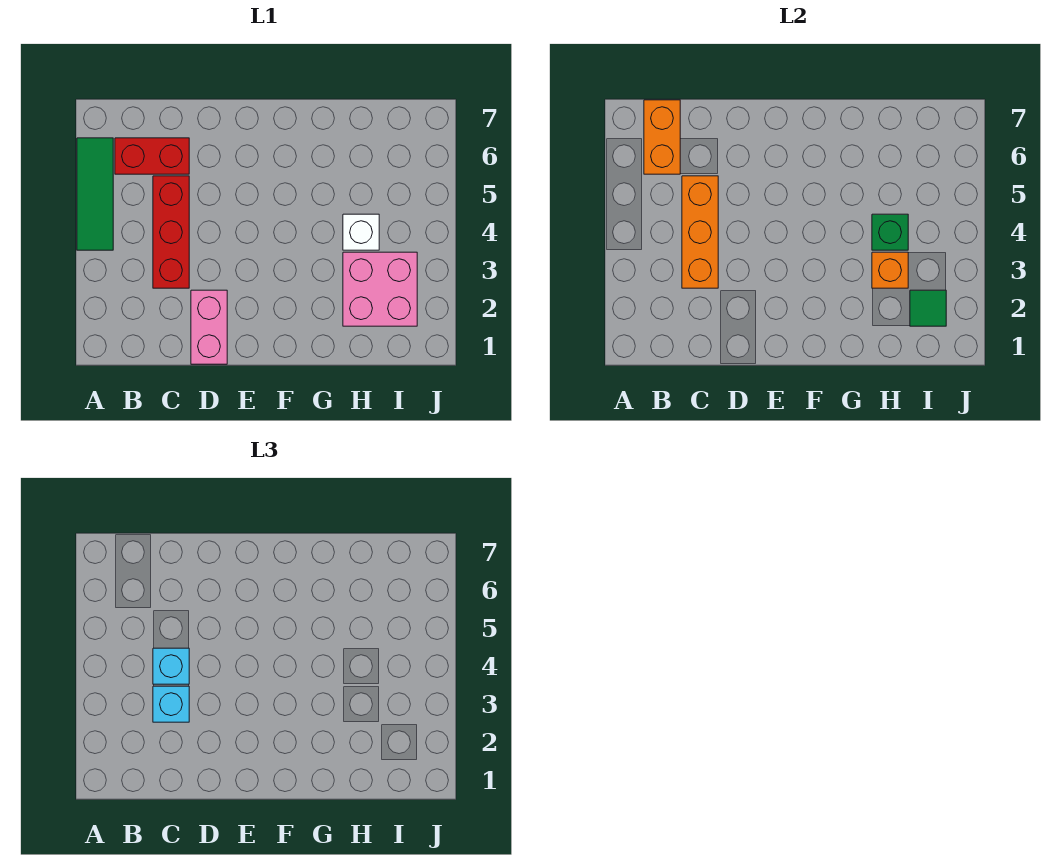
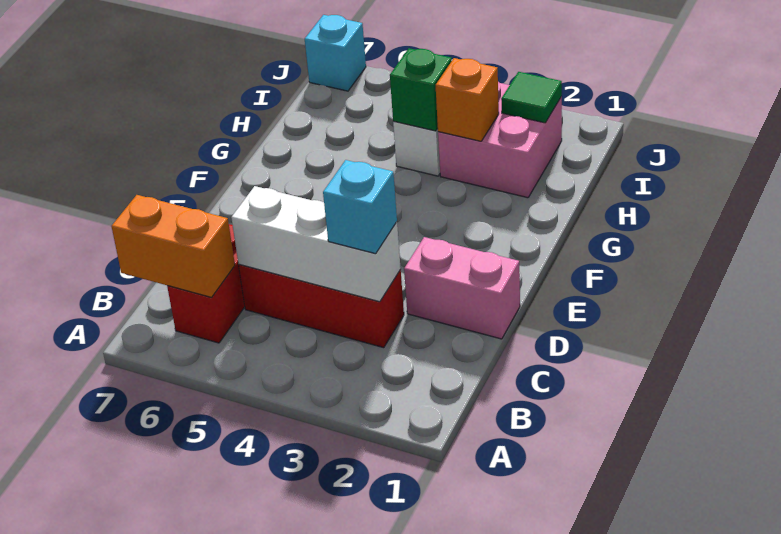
green tile A4:A6 level 1 -> none
orange brick C3:C5 level 2 -> white brick C3:C5 level 2
cyan brick C4 level 3 -> cyan brick J7 level 1

